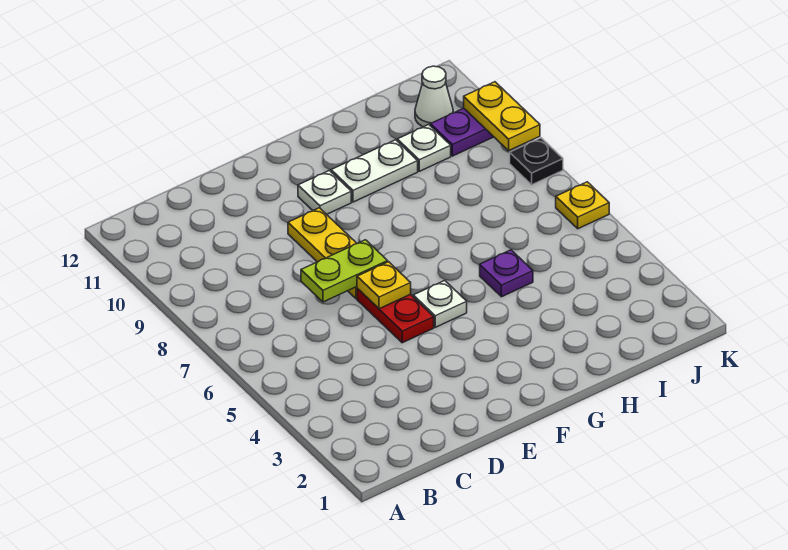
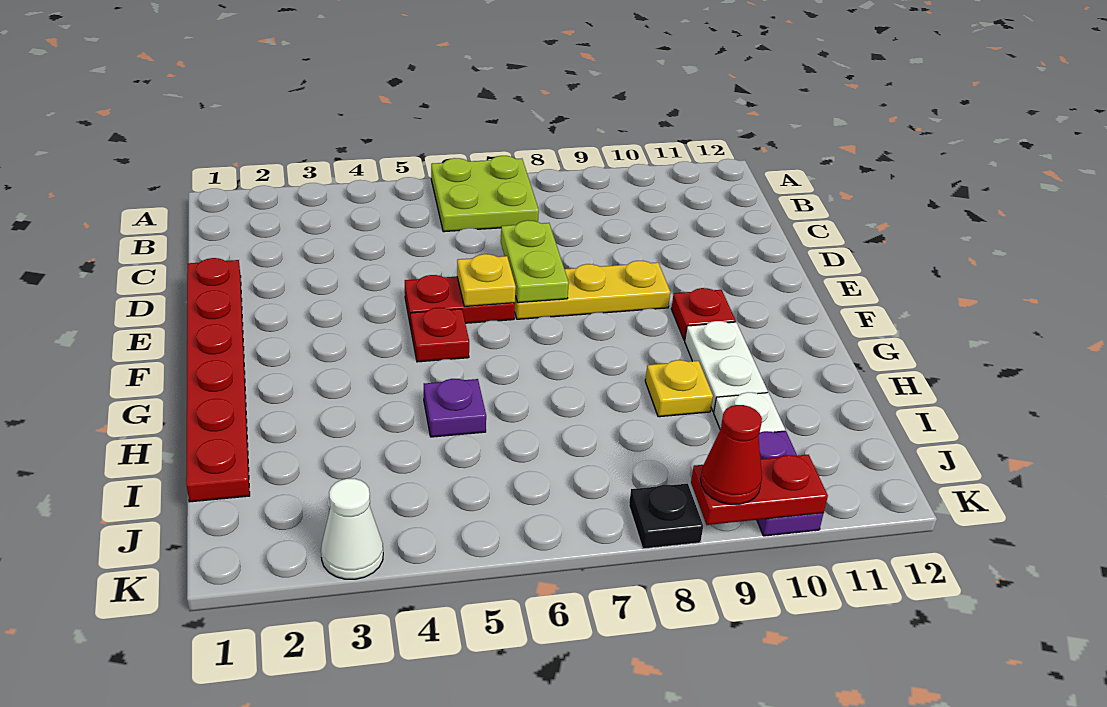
none -> lime plate A6:B7 level 1
none -> red plate D1:I1 level 1
white plate F5 level 1 -> red plate F5 level 1
white plate F10 level 1 -> red plate F10 level 1
white cone J11 level 1 -> white cone K3 level 1
yellow plate K6 level 1 -> yellow plate H9 level 1
yellow plate K9:K10 level 2 -> red plate K9:K10 level 2
none -> red cone K9 level 3

